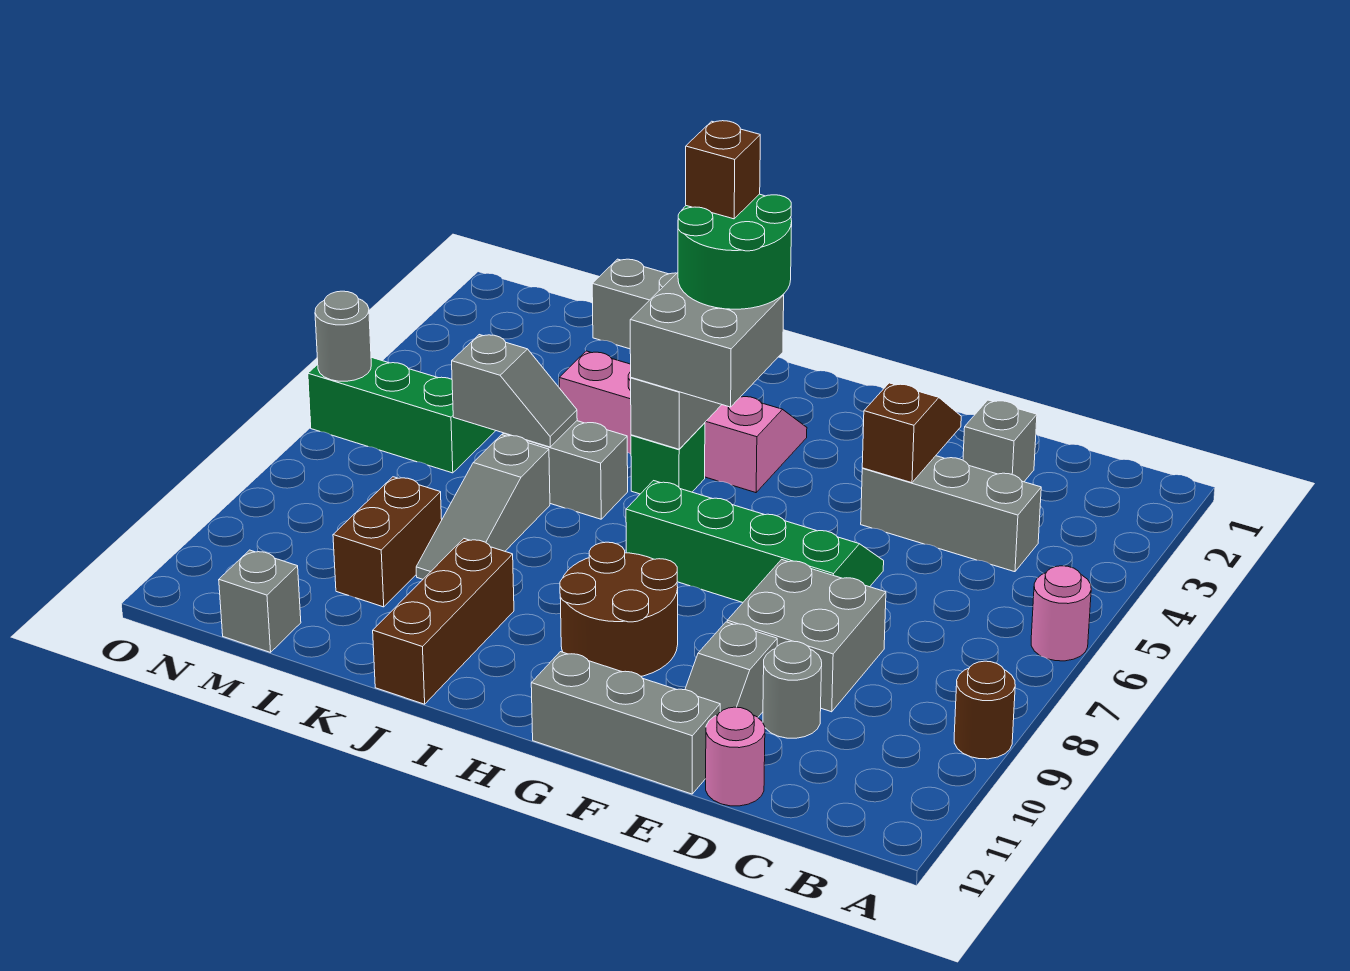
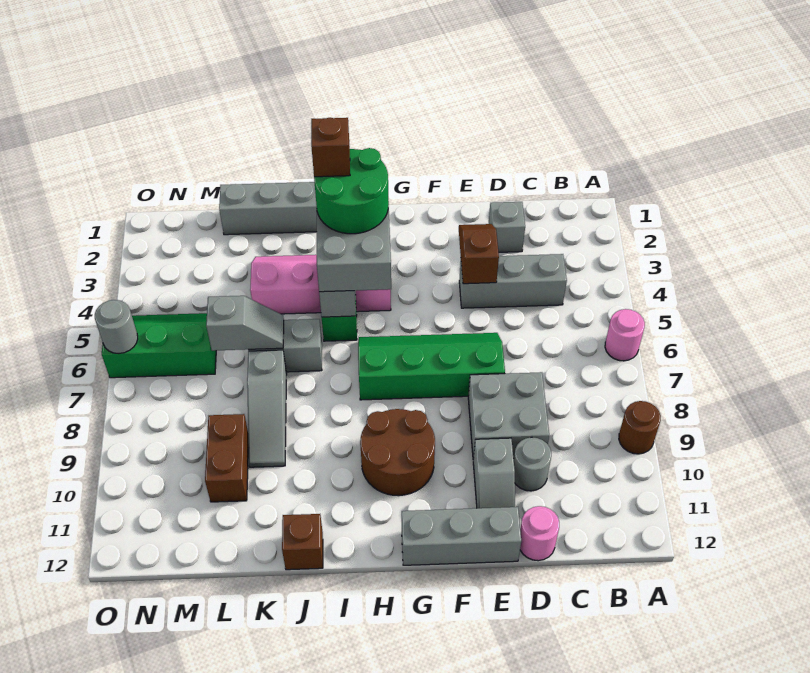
brown brick J10:J12 level 1 -> brown brick J12 level 1
grey brick M12 level 1 -> none

